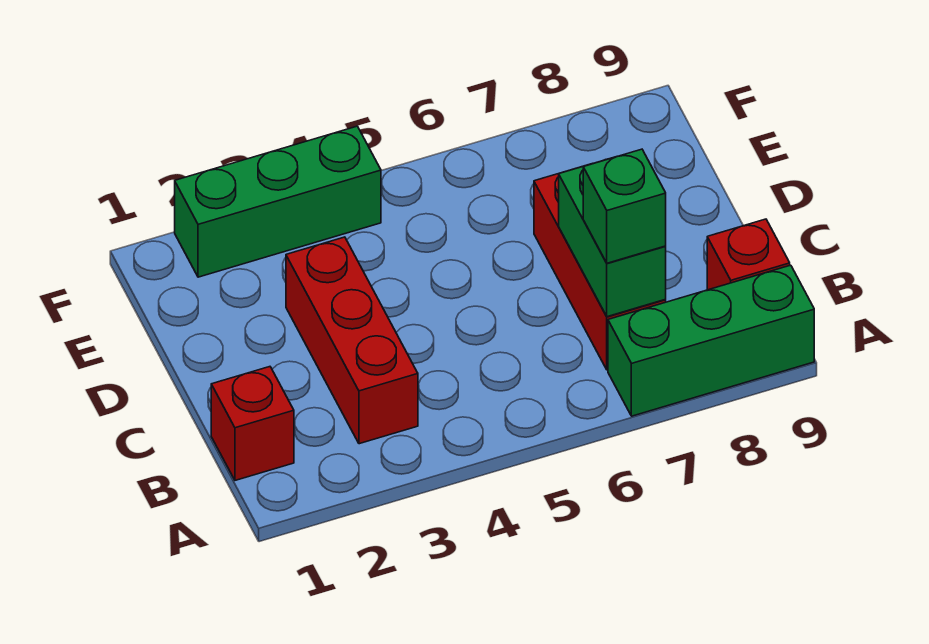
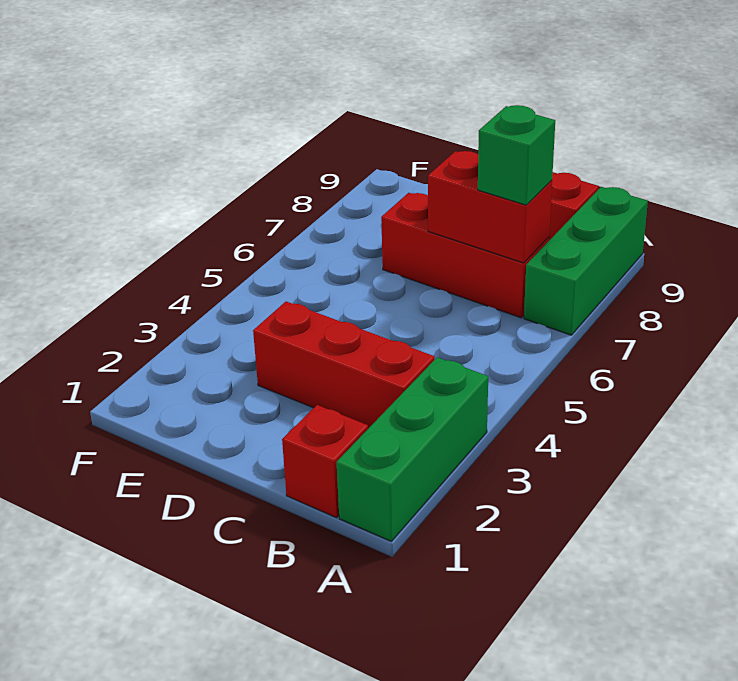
green brick B7:C7 level 2 -> red brick B7:C7 level 2
green brick F2:F4 level 1 -> green brick A1:A3 level 1

